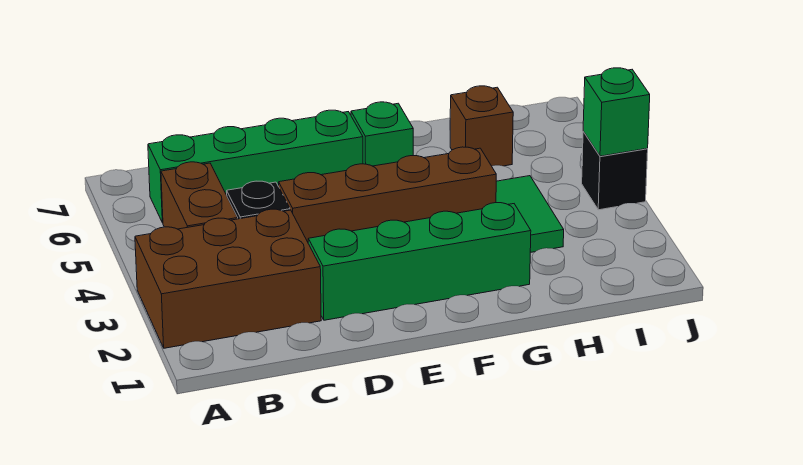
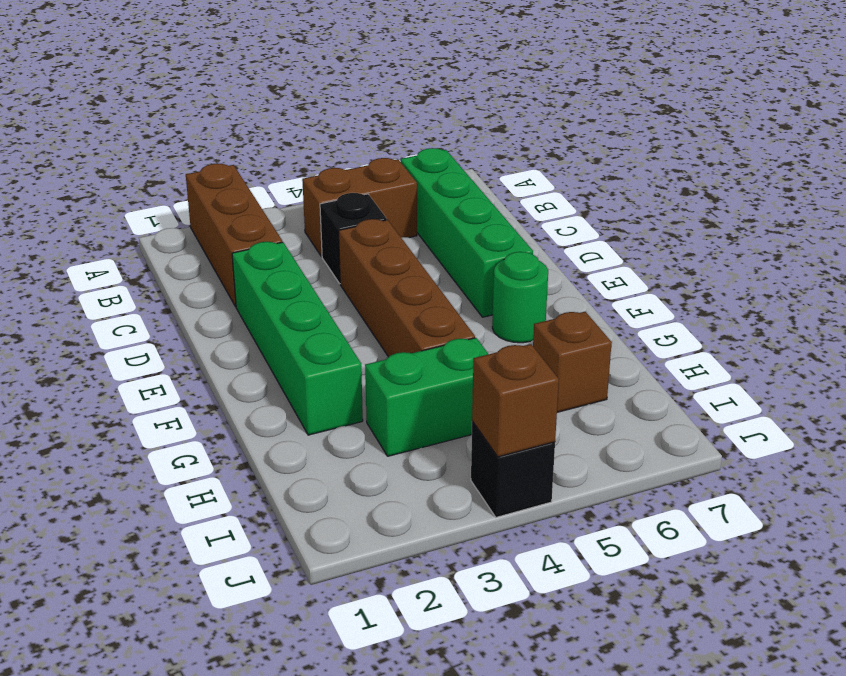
brown brick A2:C3 level 1 -> brown brick A2:C2 level 1
green brick F6 level 1 -> green round brick F6 level 1
green tile H3:H4 level 1 -> green brick H3:H4 level 1
green brick J4 level 2 -> brown brick J4 level 2

